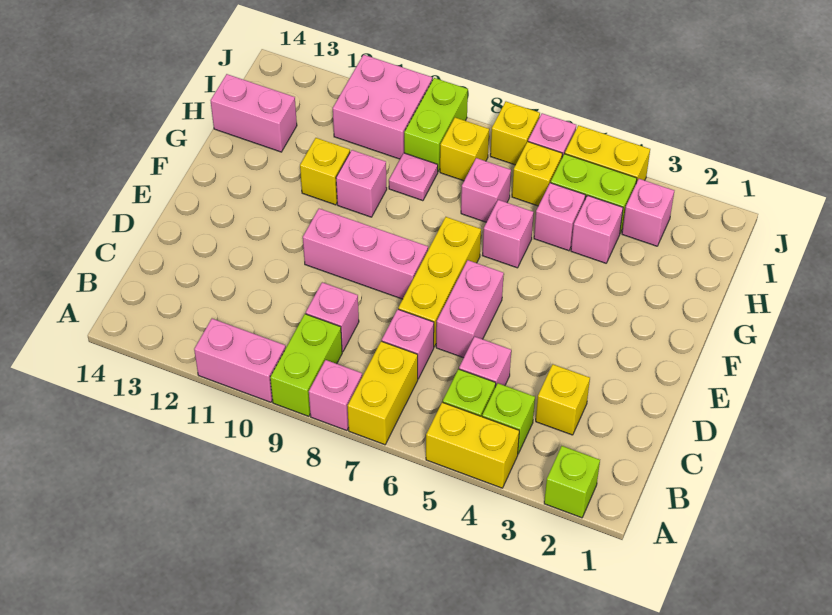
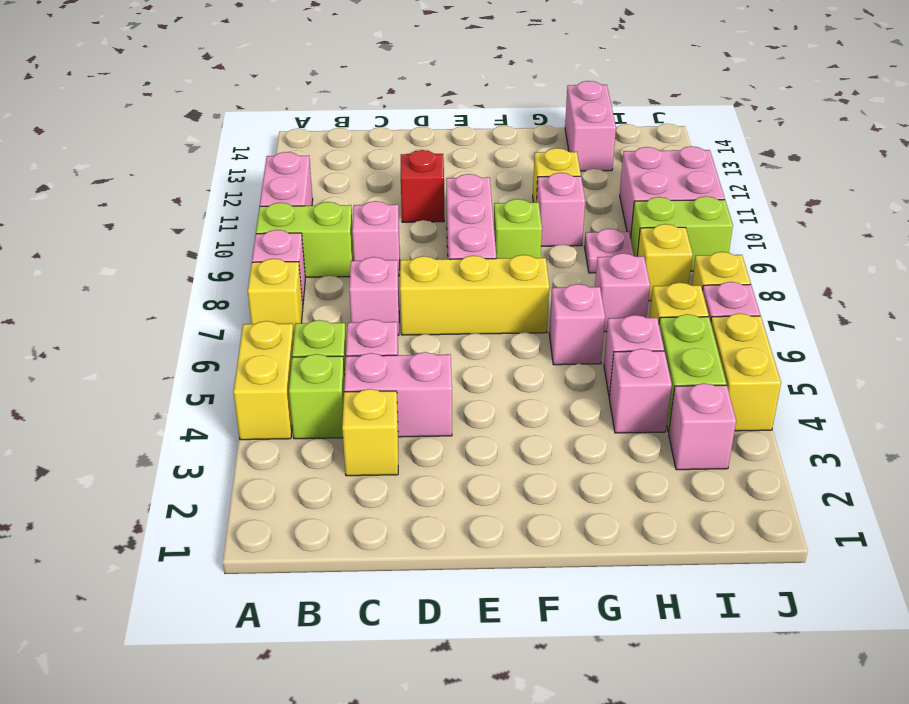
lime brick A2 level 1 -> lime brick F9 level 1
yellow brick A7:B7 level 1 -> yellow brick A7 level 1
pink brick D6:E6 level 1 -> pink brick C4:D4 level 1
none -> red brick D11 level 1

